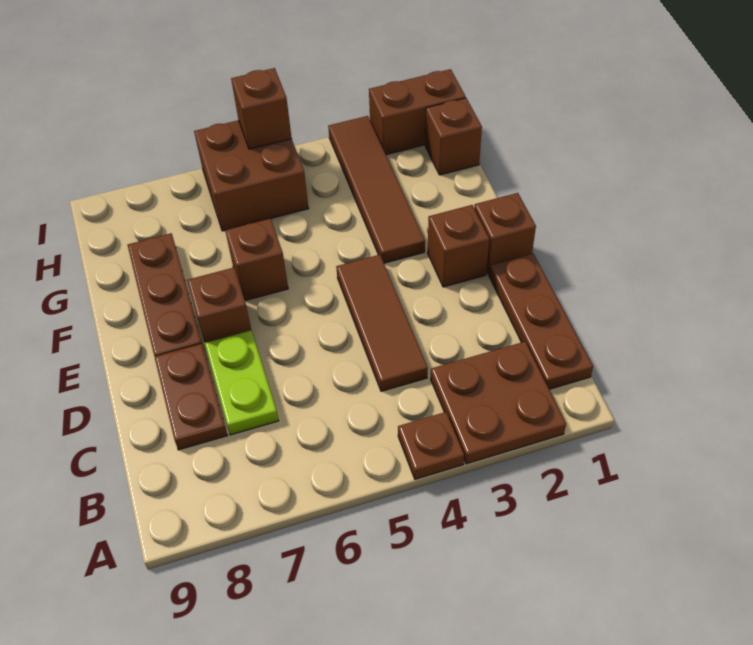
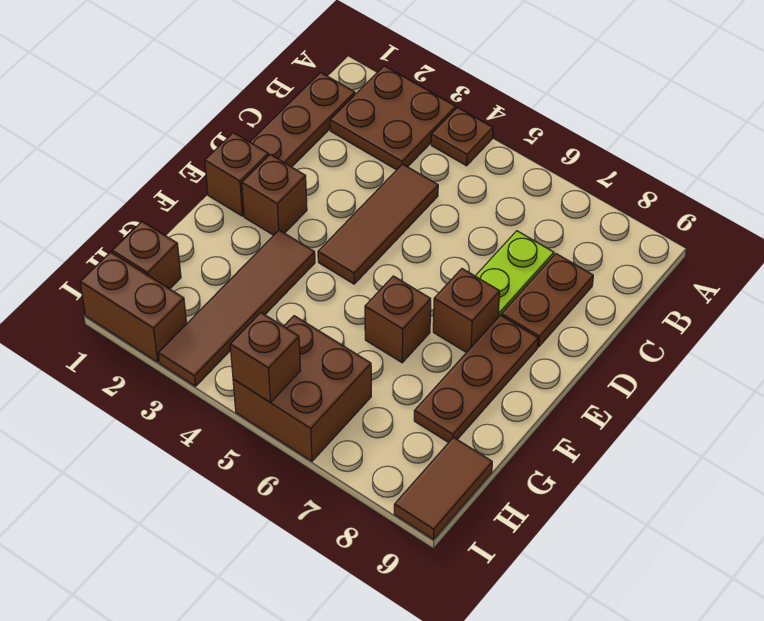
none -> brown tile H9:I9 level 1

